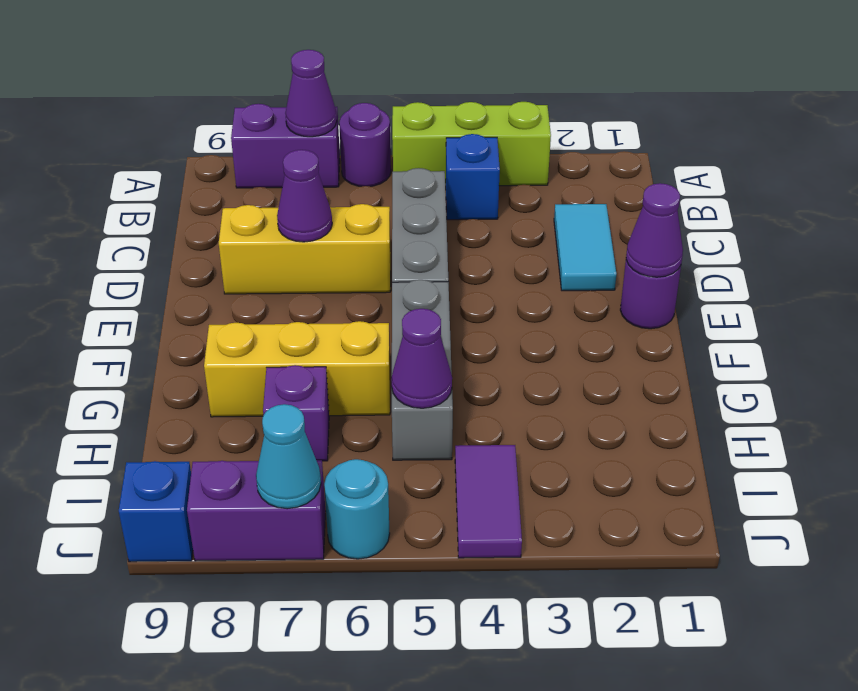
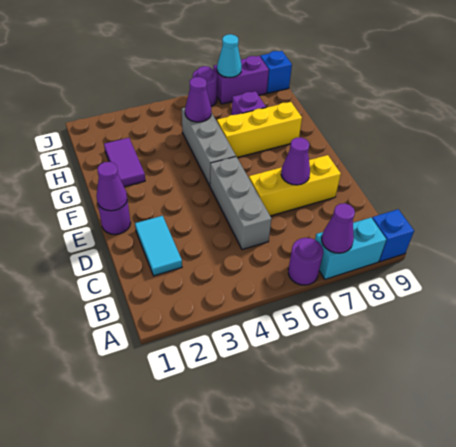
lime brick A3:A5 level 1 -> none
purple brick A7:A8 level 1 -> cyan brick A7:A8 level 1
blue brick B4 level 1 -> blue brick A9 level 1
purple tile I4:J4 level 1 -> purple tile G2:H2 level 1
cyan round brick J6 level 1 -> purple round brick J6 level 1

